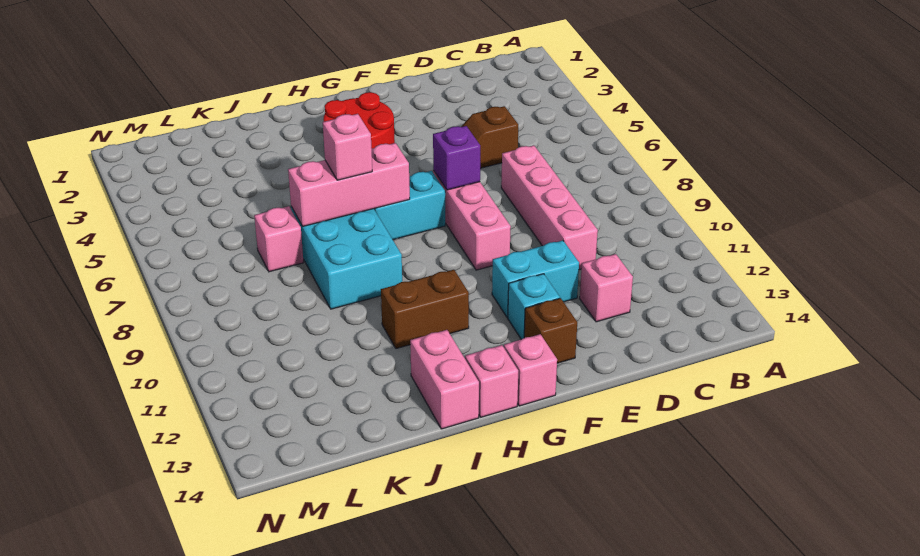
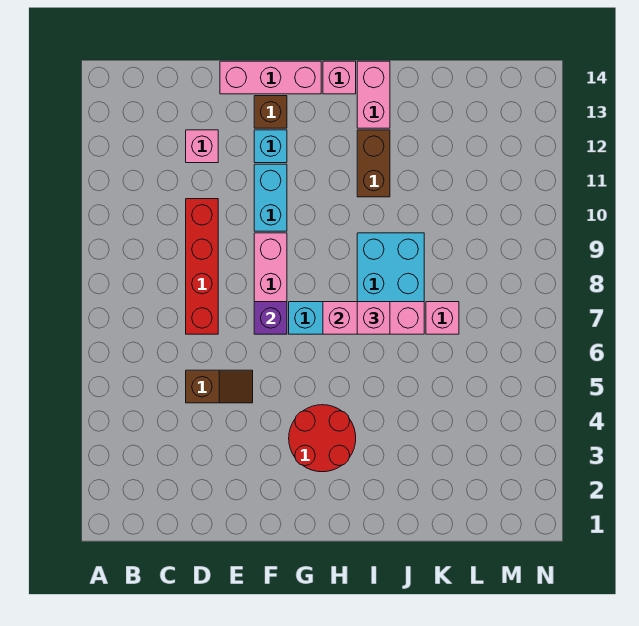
pink brick D7:D10 level 1 -> red brick D7:D10 level 1
cyan brick E11:F11 level 1 -> cyan brick F10:F11 level 1
pink brick G14 level 1 -> pink brick E14:G14 level 1
brown brick H11:I11 level 1 -> brown brick I11:I12 level 1

